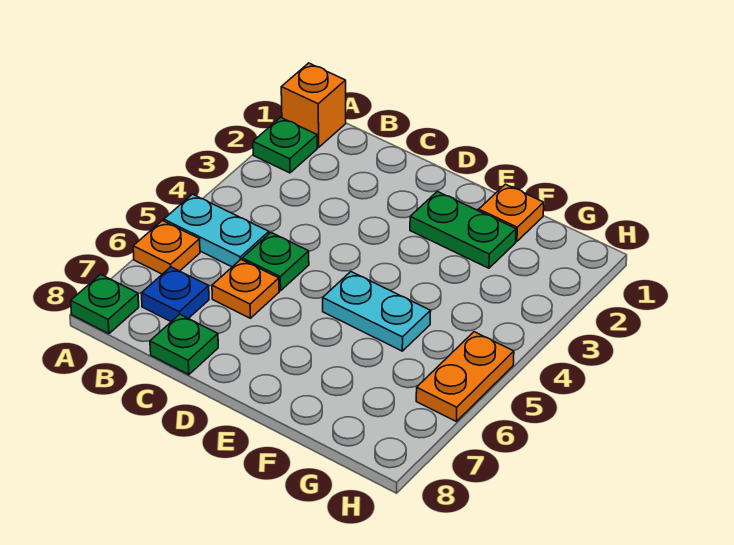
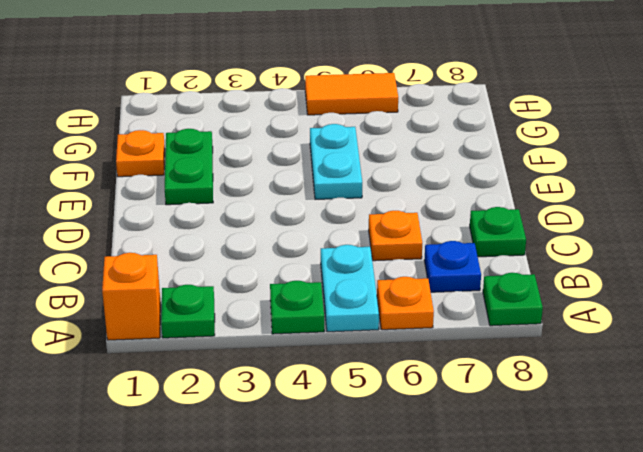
green plate C5 level 1 -> green plate A4 level 1
orange plate H5:H6 level 1 -> orange tile H5:H6 level 1

